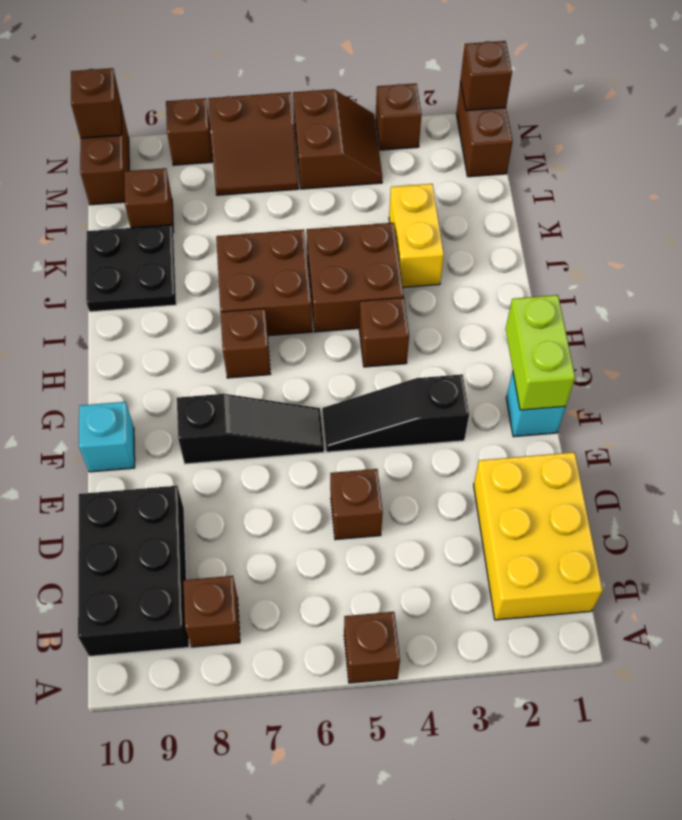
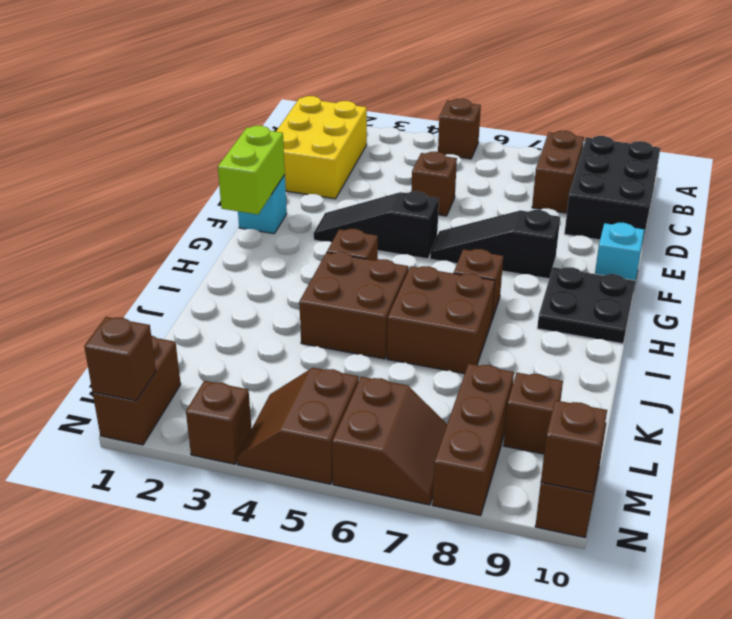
brown brick B8 level 1 -> brown brick B8:C8 level 1
black slope F3:F5 level 1 top 3 -> black slope F3:F5 level 1 top 5
yellow brick J3:K3 level 1 -> none
black plate J9:K10 level 1 -> black plate G9:H10 level 1
brown slope M6:N7 level 1 top N -> brown slope M6:N7 level 1 top 6
brown brick N8 level 1 -> brown brick L8:N8 level 1

